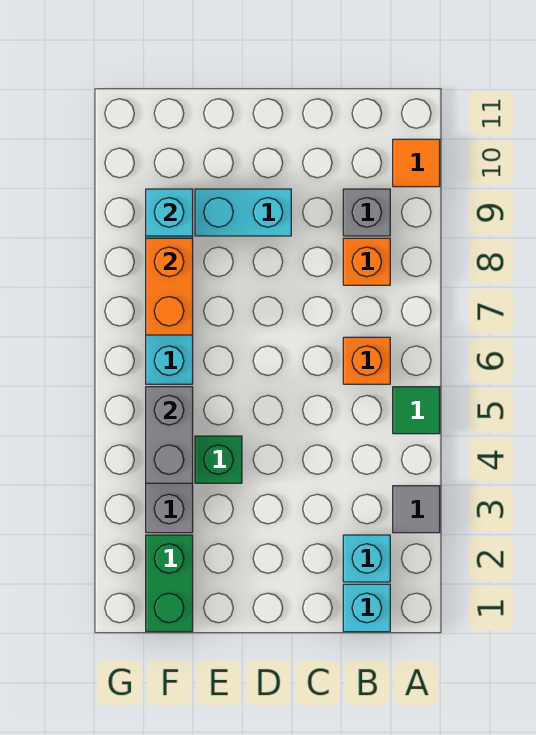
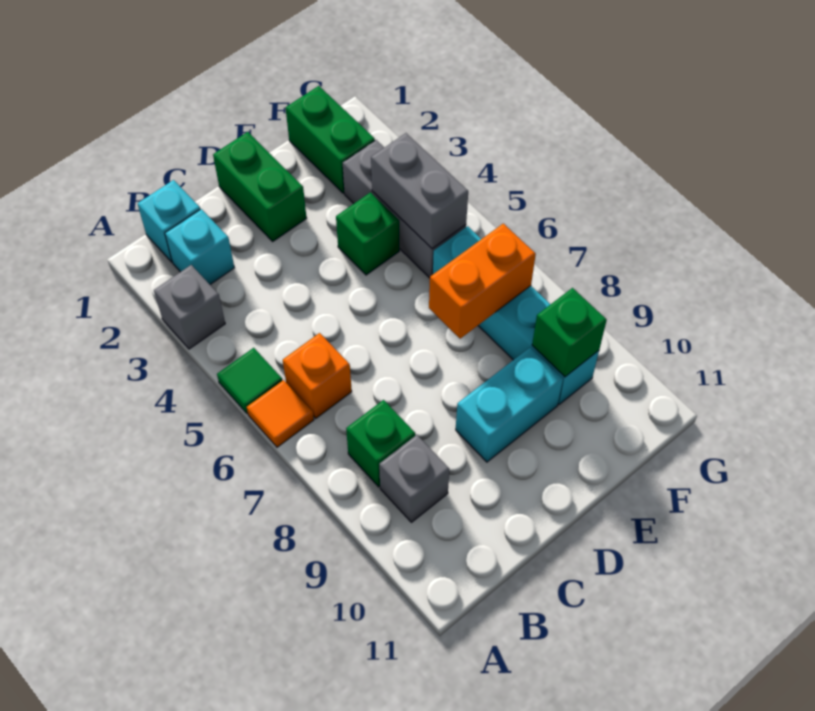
grey tile A3 level 1 -> grey brick A3 level 1
orange tile A10 level 1 -> orange tile A6 level 1
orange brick B8 level 1 -> green brick B8 level 1
none -> green brick D1:D2 level 1
orange brick F7:F8 level 2 -> orange brick E7:F7 level 2
cyan brick F9 level 2 -> green brick F9 level 2

